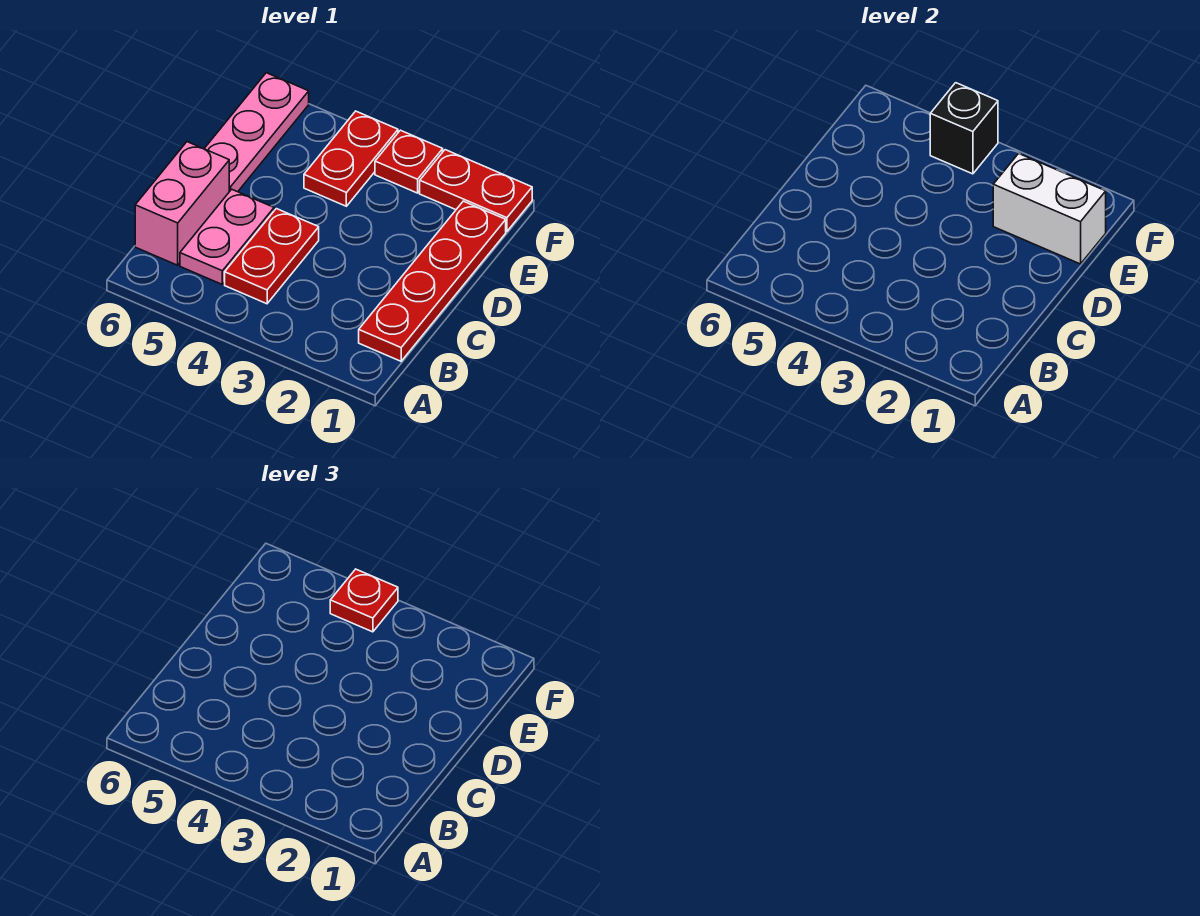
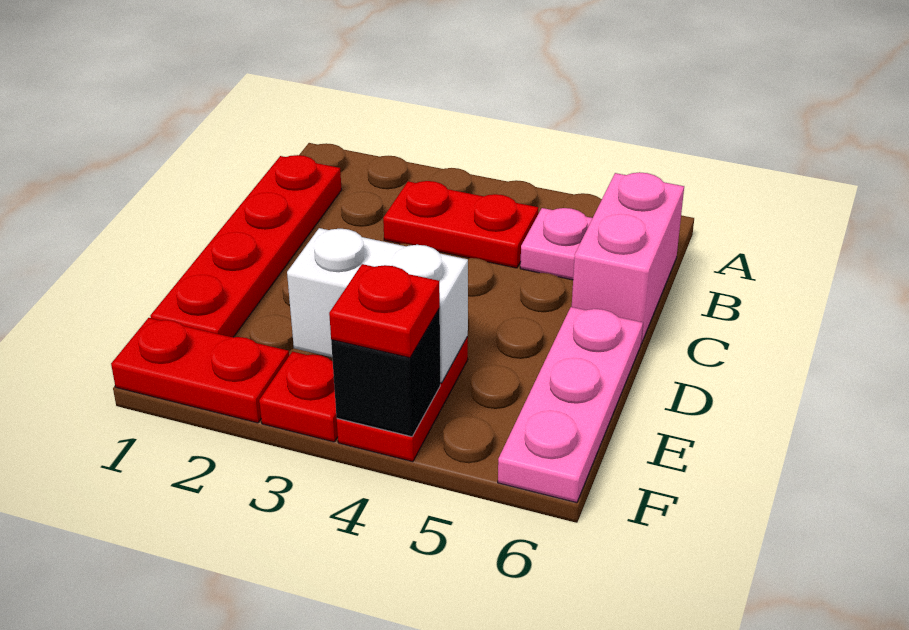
red plate B4:C4 level 1 -> red plate B3:B4 level 1
pink plate B5:C5 level 1 -> pink plate B5 level 1
white brick E1:E2 level 2 -> white brick E3:E4 level 2

